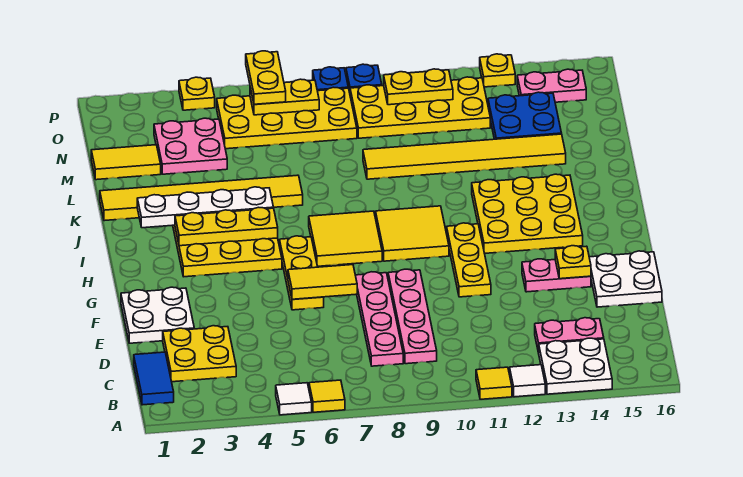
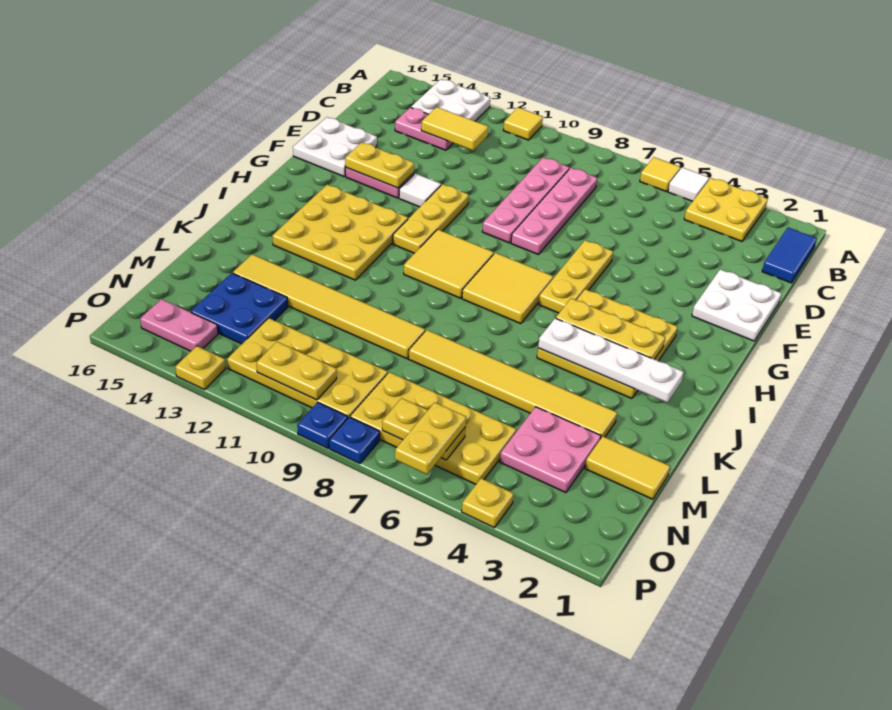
white tile A12 level 1 -> white tile F12 level 1
yellow plate C2:D3 level 1 -> yellow plate A3:B4 level 1
yellow tile F6:F7 level 2 -> yellow tile C12:C13 level 2
yellow plate F14 level 2 -> yellow plate F13:F14 level 2
yellow tile K1:K6 level 1 -> yellow tile L3:L8 level 1

